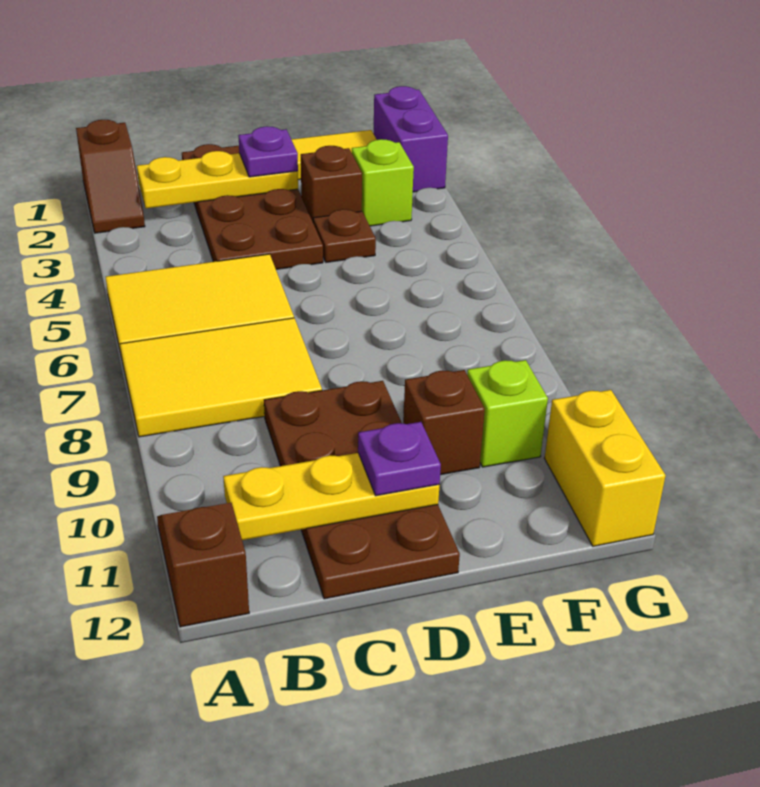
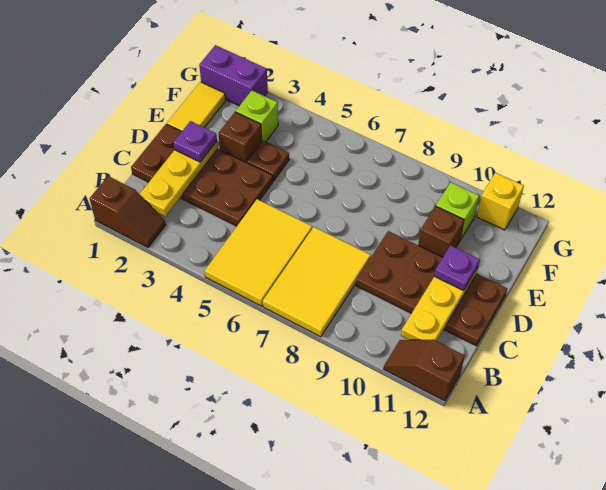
yellow brick G11:G12 level 1 -> yellow brick G11 level 1

